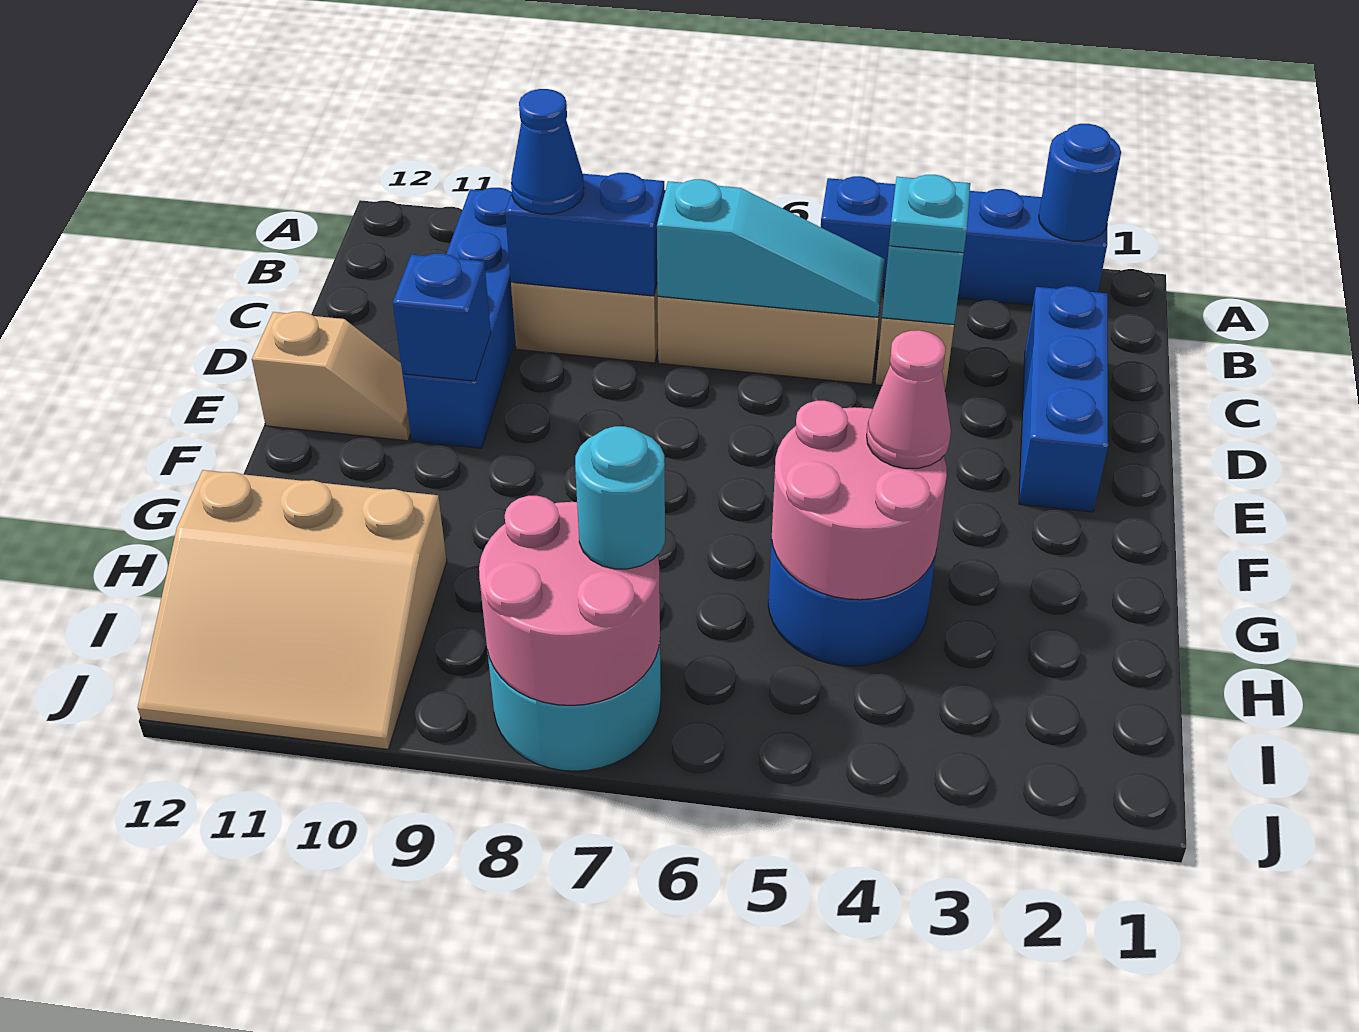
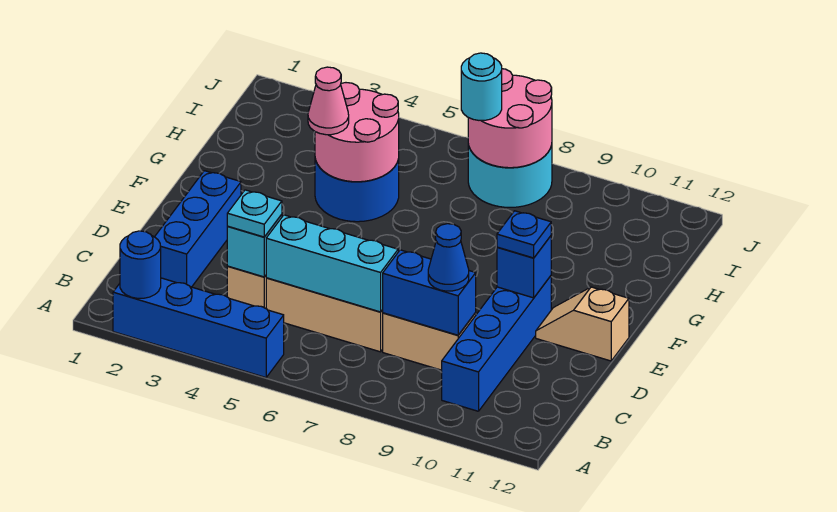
cyan slope C5:C7 level 2 top 7 -> cyan brick C5:C7 level 2
none -> blue plate E10 level 3
tan slope H10:J12 level 1 top H -> none

